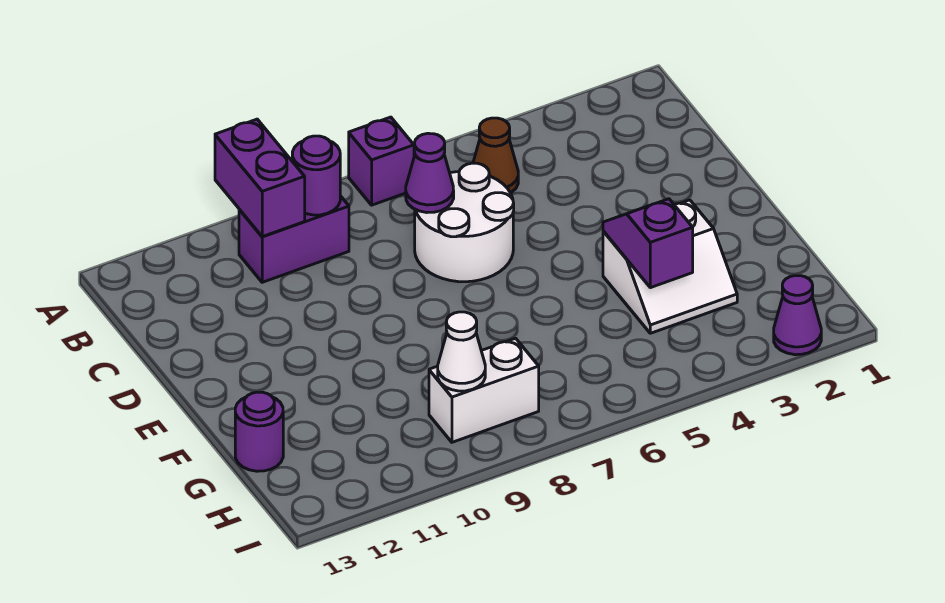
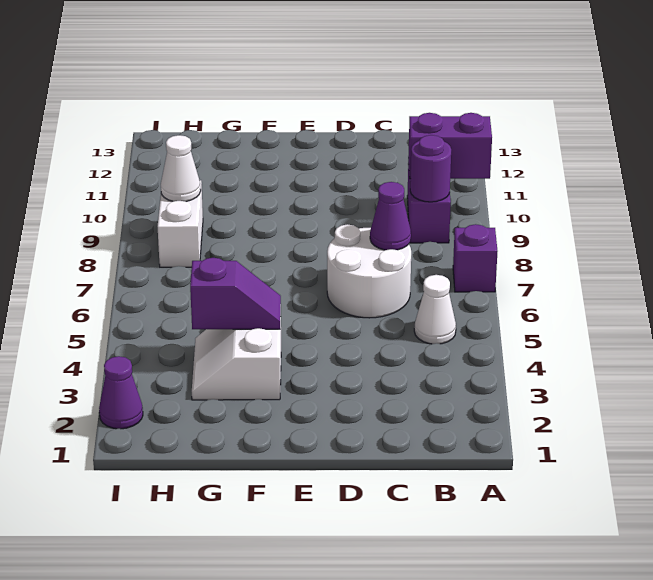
brown cone B5 level 1 -> white cone B5 level 1
purple round brick G13 level 1 -> none

